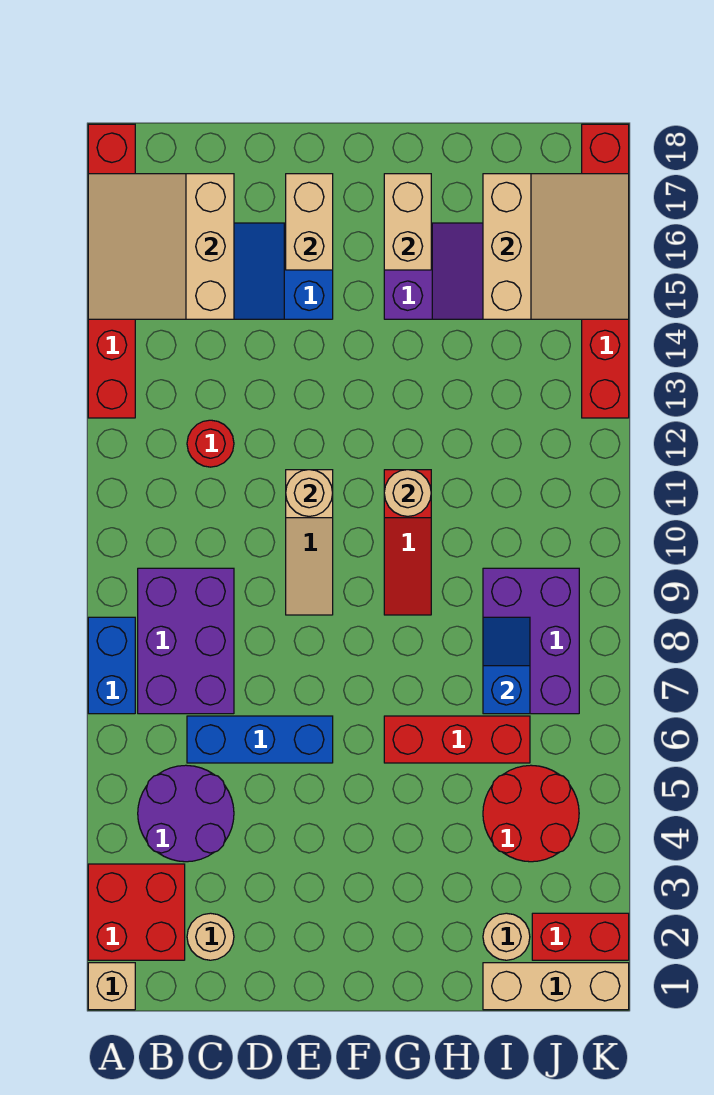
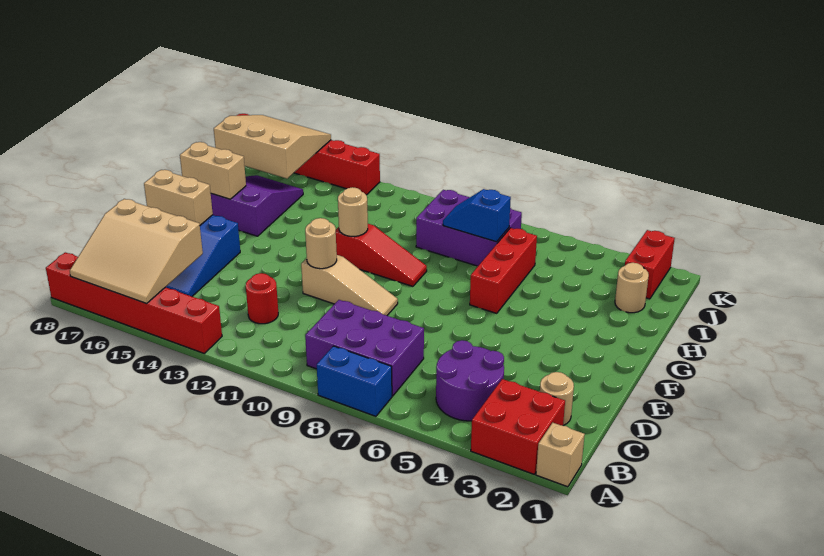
blue brick C6:E6 level 1 -> none
tan brick I1:K1 level 1 -> none
red round brick I4:J5 level 1 -> none

